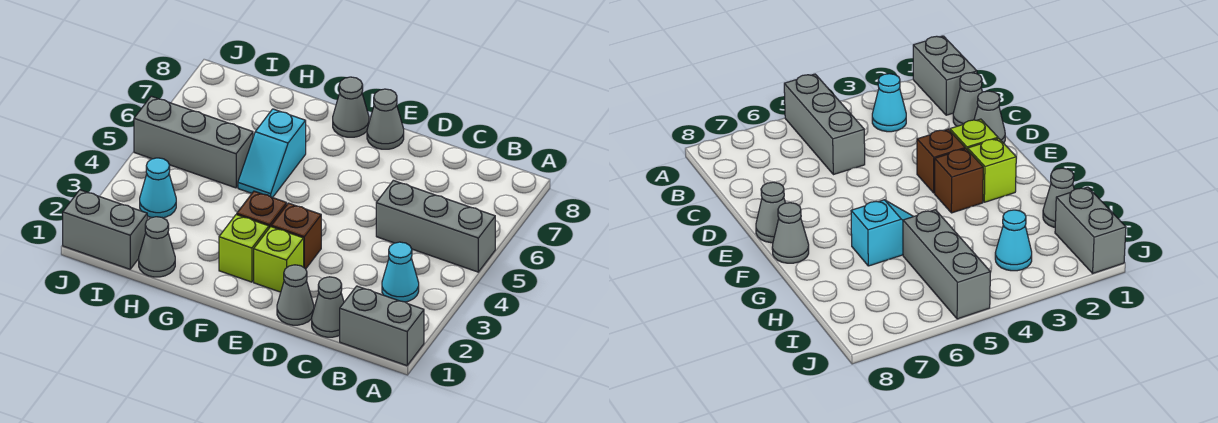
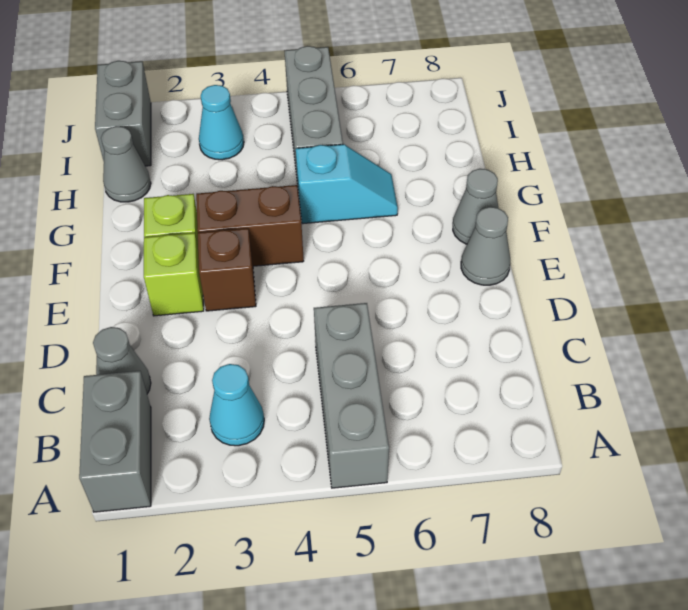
grey cone D1 level 1 -> none
brown brick F3 level 1 -> brown brick F3:F4 level 1
cyan slope G5:G6 level 1 top 6 -> cyan slope G5:G6 level 1 top 5

